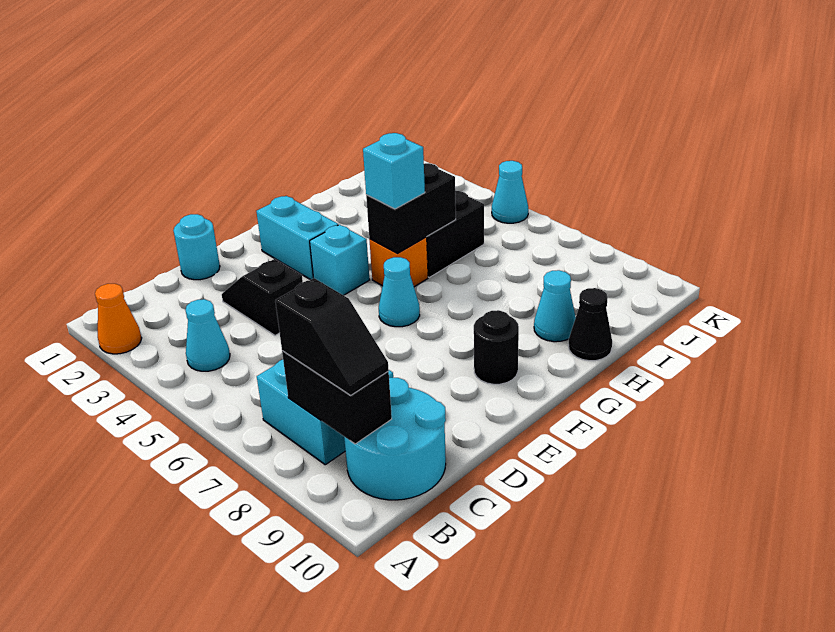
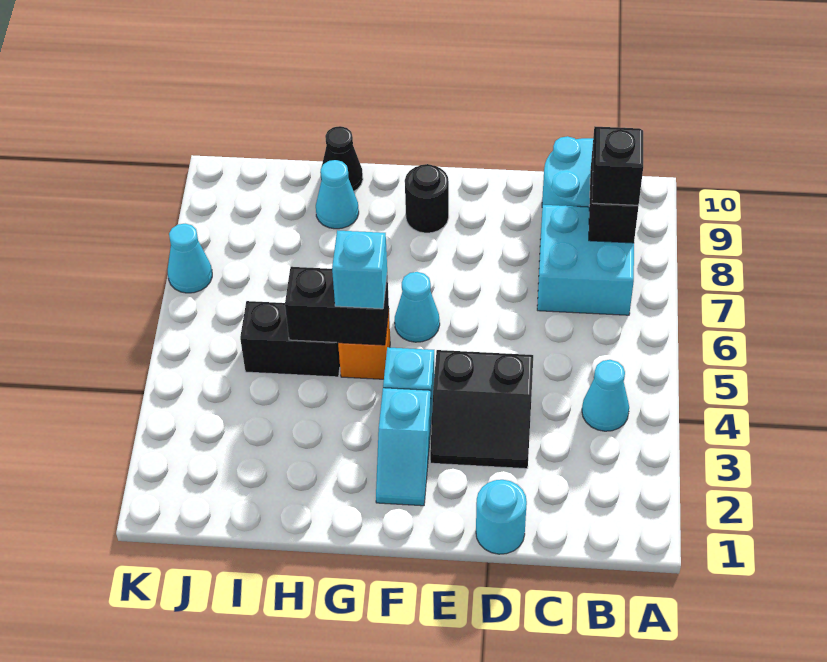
orange cone A2 level 1 -> none
black slope D3:D4 level 1 top 4 -> black slope D3:E4 level 1 top 4
cyan brick F2:F3 level 1 -> cyan slope F2:F3 level 1 top 3
cyan cone K5 level 1 -> cyan cone K7 level 1

